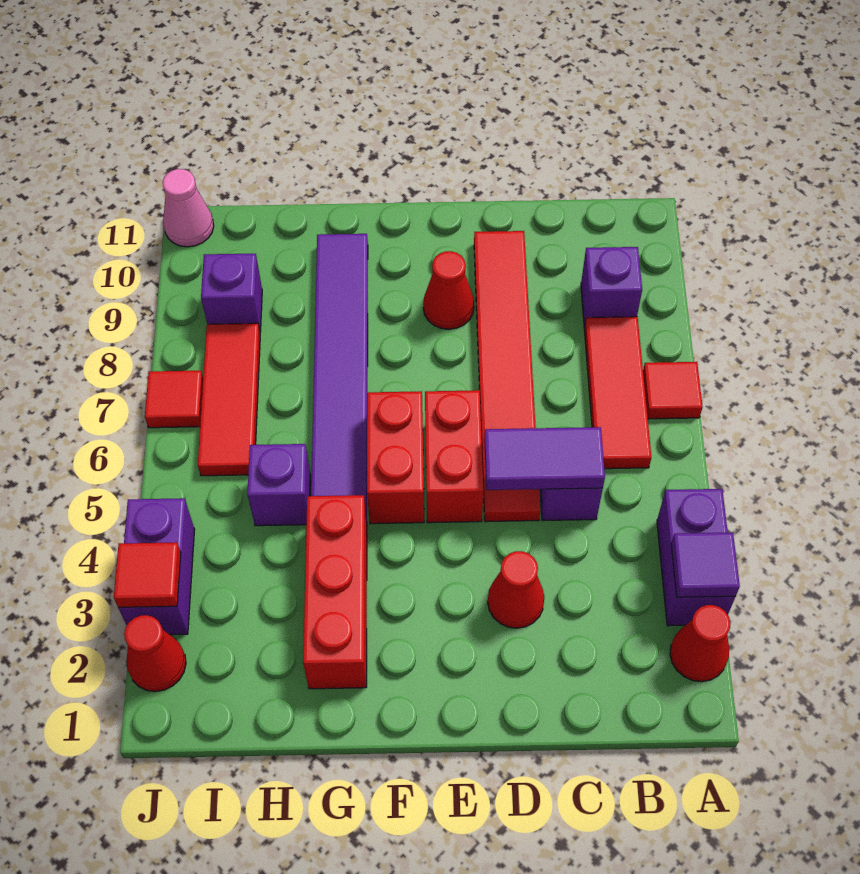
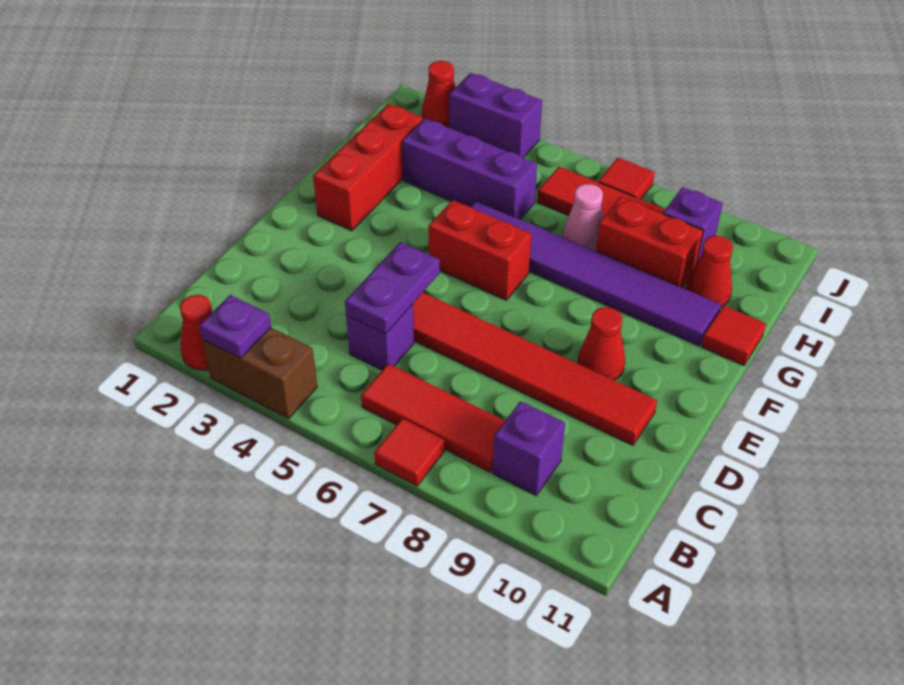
purple brick A3:A4 level 1 -> brown brick A3:A4 level 1
purple tile A3 level 2 -> purple plate A3 level 2
purple tile C5:D5 level 2 -> purple plate C5:D5 level 2
red cone D3 level 1 -> red cone H10 level 1
red brick E5:E6 level 1 -> red brick H8:H9 level 1
red brick G2:G4 level 1 -> red brick F2:H2 level 1
purple brick H5 level 1 -> purple brick H3:H5 level 1
red tile J3 level 2 -> red tile G11 level 1
pink cone J11 level 1 -> pink cone H7 level 1

